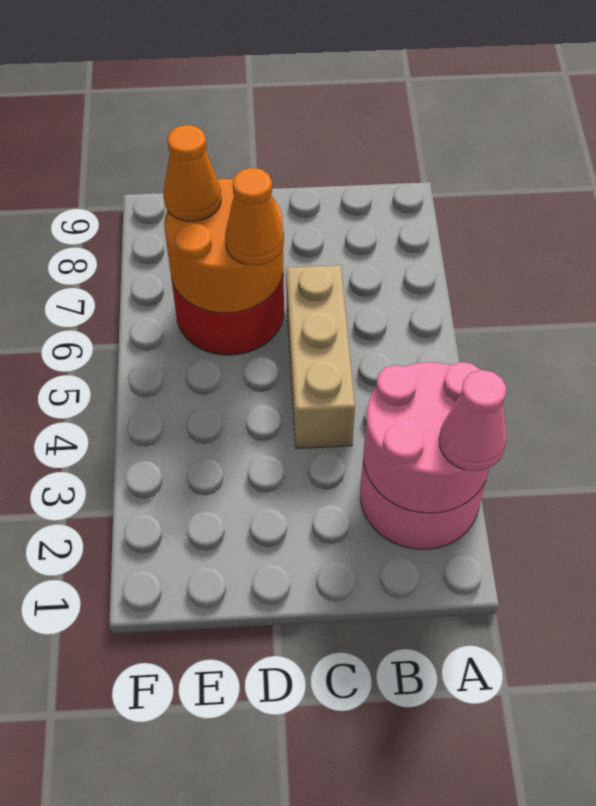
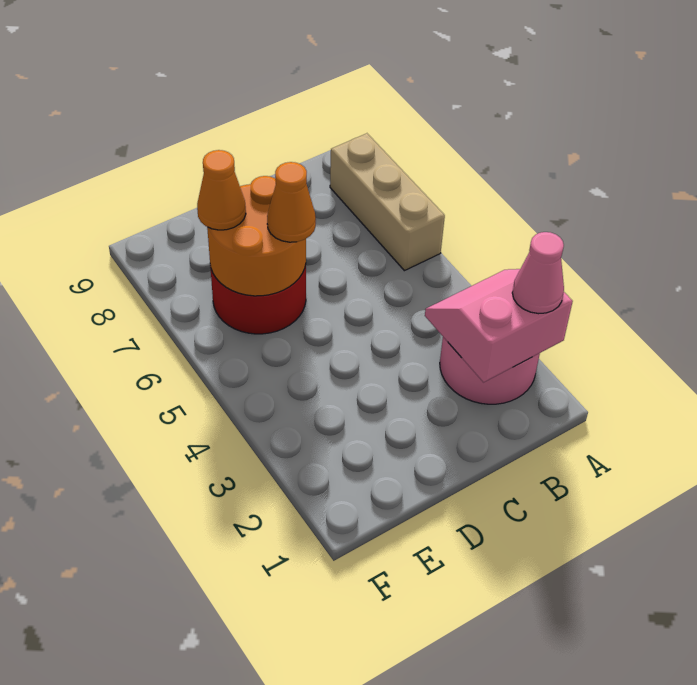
pink round brick A2:B3 level 2 -> pink slope A2:B3 level 2 top 2
tan brick C4:C6 level 1 -> tan brick A6:A8 level 1

